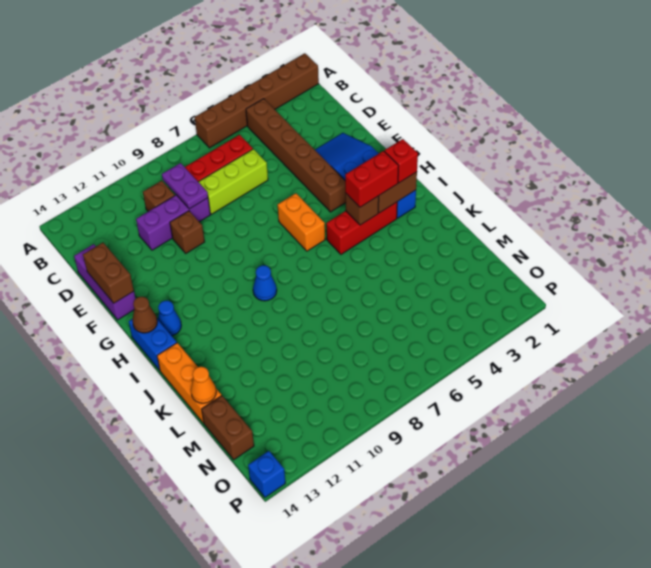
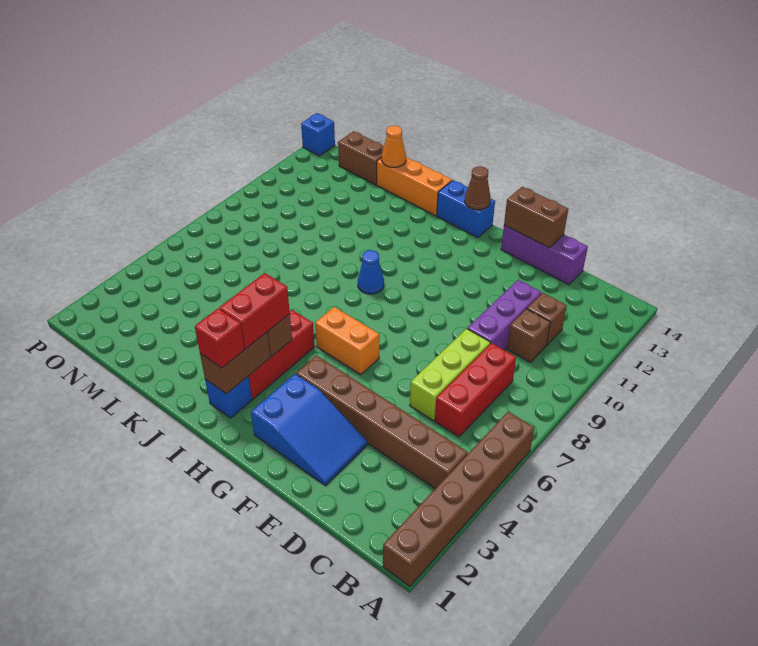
purple plate C9:D9 level 2 -> none
brown brick E10 level 1 -> brown brick C11 level 1
blue cone H13 level 1 -> none

